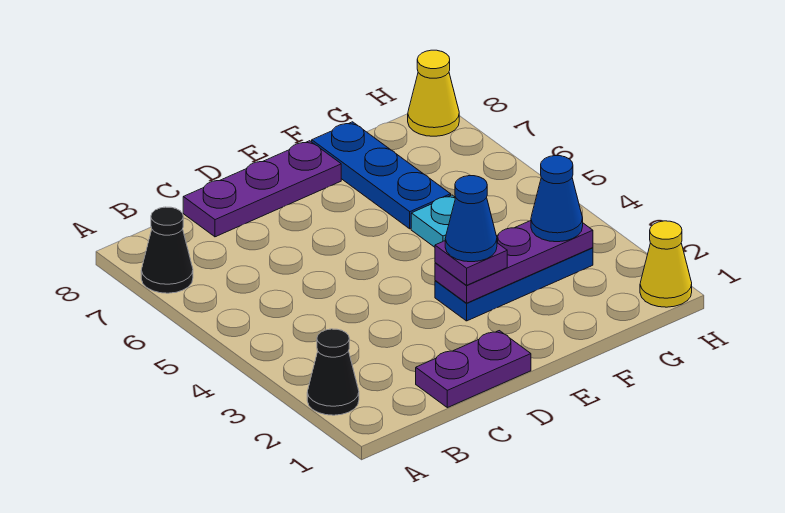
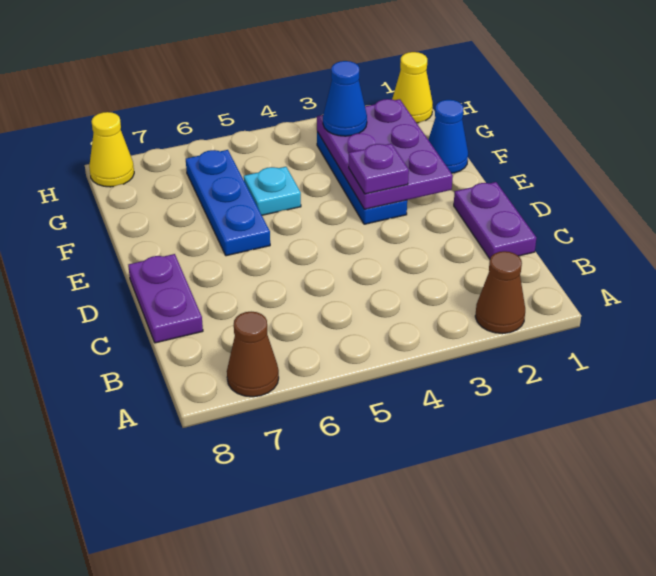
black cone A2 level 1 -> brown cone A2 level 1
black cone A7 level 1 -> brown cone A7 level 1
purple plate C8:E8 level 1 -> purple plate C8:D8 level 1
purple plate E3:G3 level 2 -> purple plate E2:G3 level 2
blue cone E3 level 4 -> blue cone F1 level 1
blue plate F6:F8 level 1 -> blue plate E6:G6 level 1

